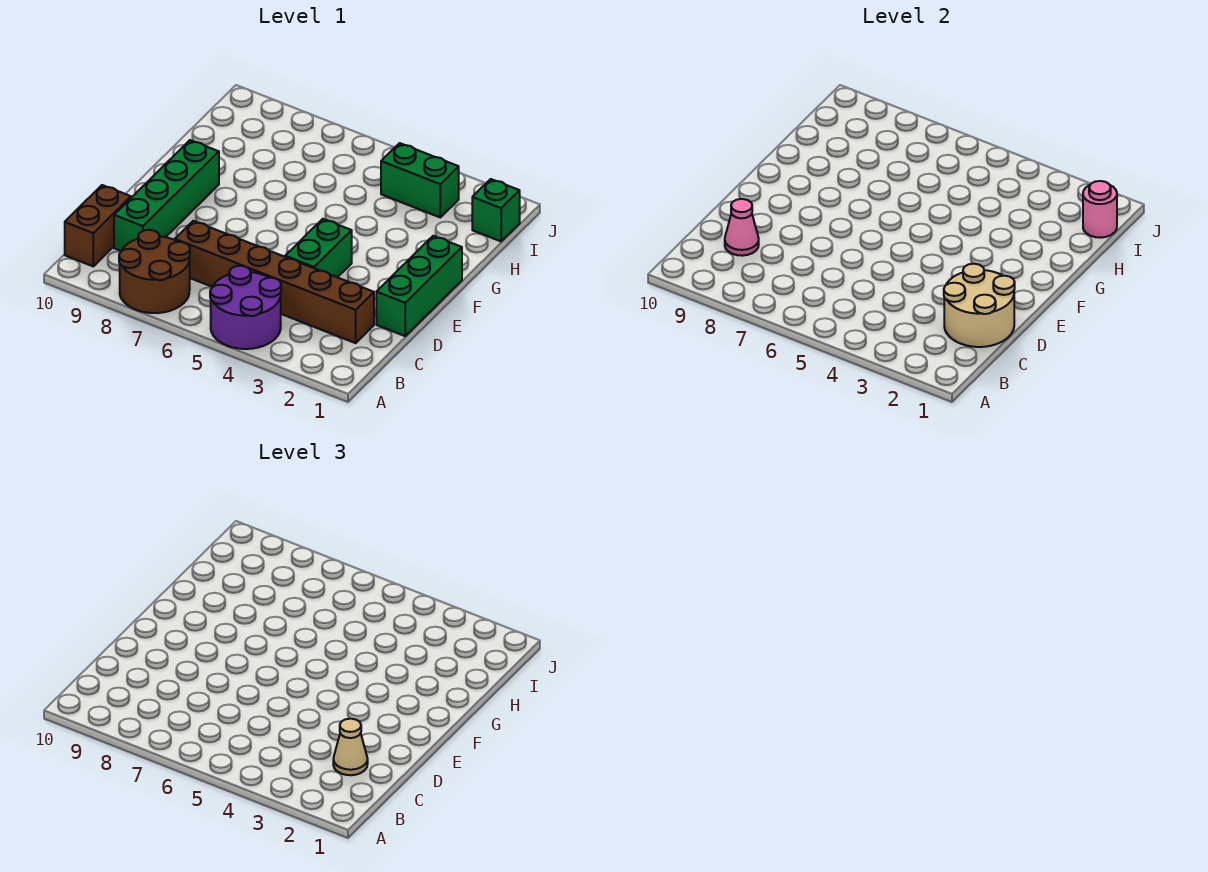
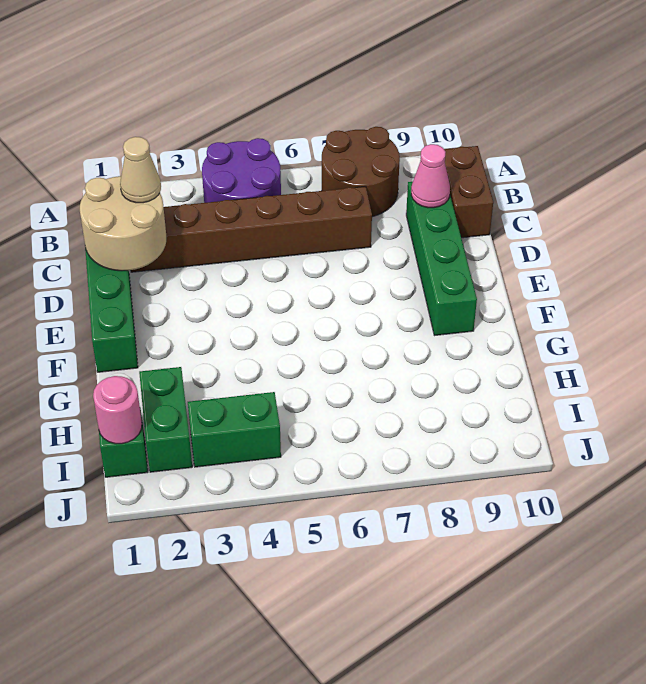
green brick D4:E4 level 1 -> green brick H2:I2 level 1

